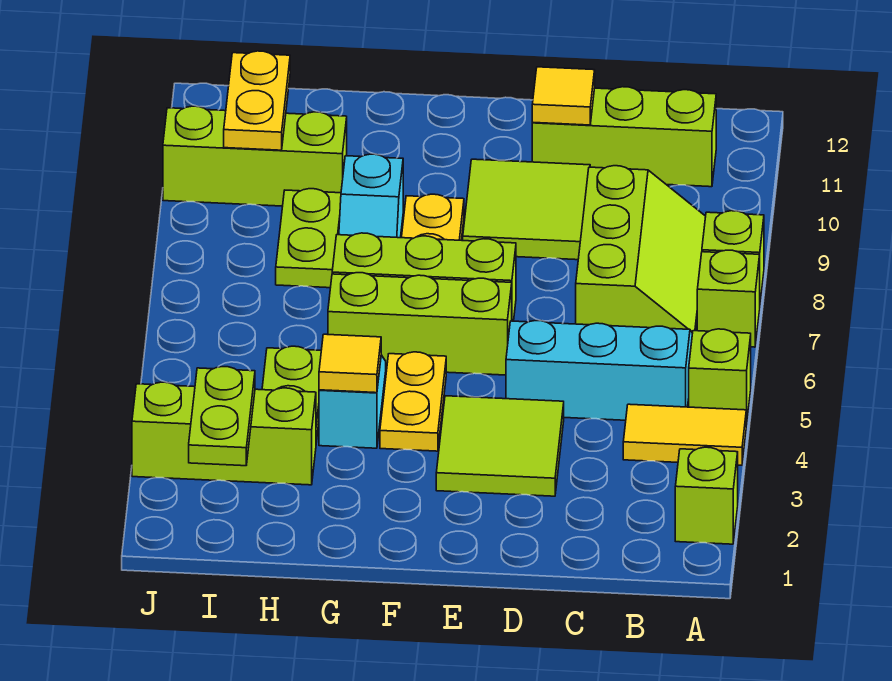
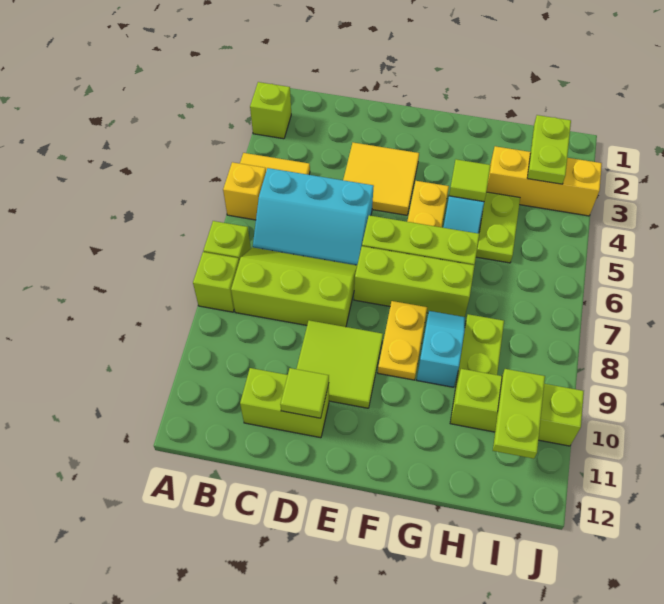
lime brick A5 level 1 -> yellow brick A5 level 1
lime slope B7:C9 level 1 top C -> lime slope B7:D8 level 1 top 8
lime brick B11:D11 level 1 -> lime brick C11:D11 level 1
lime tile D3:E4 level 1 -> yellow tile D3:E4 level 1
yellow tile D11 level 2 -> lime tile D11 level 2
yellow tile G4 level 2 -> lime tile G4 level 2
lime brick H3:J3 level 1 -> yellow brick H3:J3 level 1
yellow plate I10:I11 level 2 -> lime plate I10:I11 level 2

